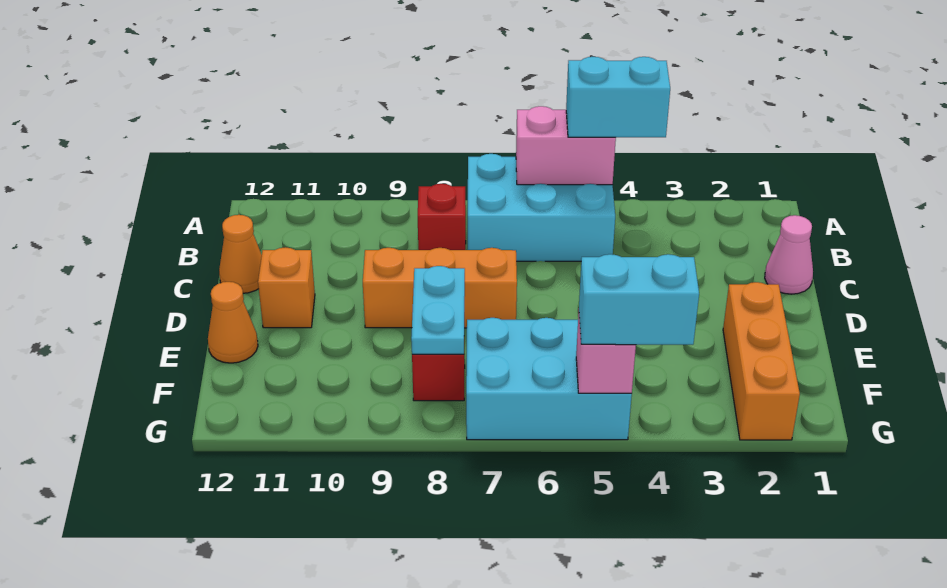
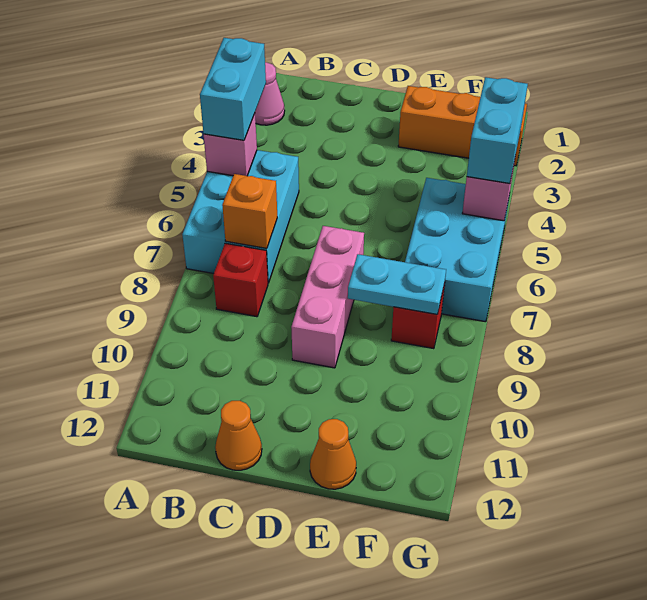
pink brick A5:A6 level 2 -> pink brick A5 level 2
pink cone C1 level 1 -> pink cone A2 level 1
orange brick D7:D9 level 1 -> pink brick D7:D9 level 1
orange brick D11 level 1 -> orange brick B7 level 2

